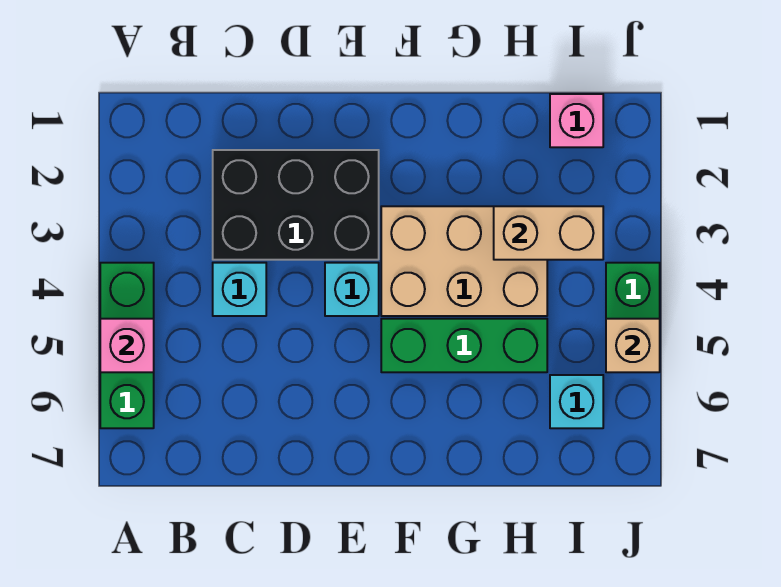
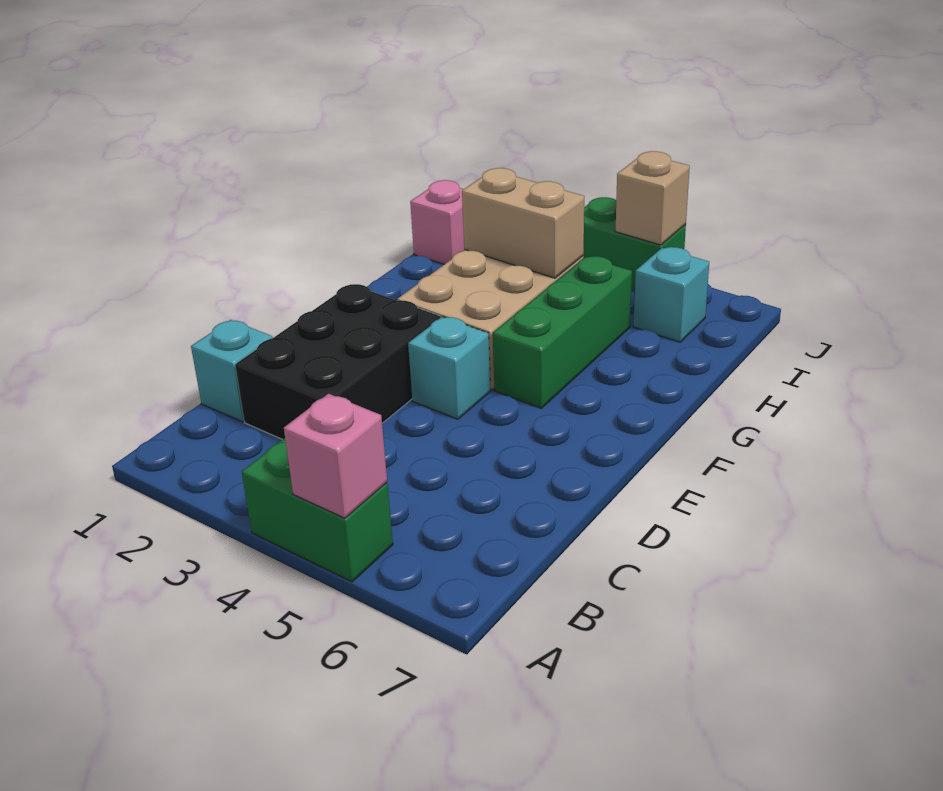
green brick A4:A6 level 1 -> green brick A4:A5 level 1
cyan brick C4 level 1 -> cyan brick C1 level 1
tan brick H3:I3 level 2 -> tan brick H3:H4 level 2

